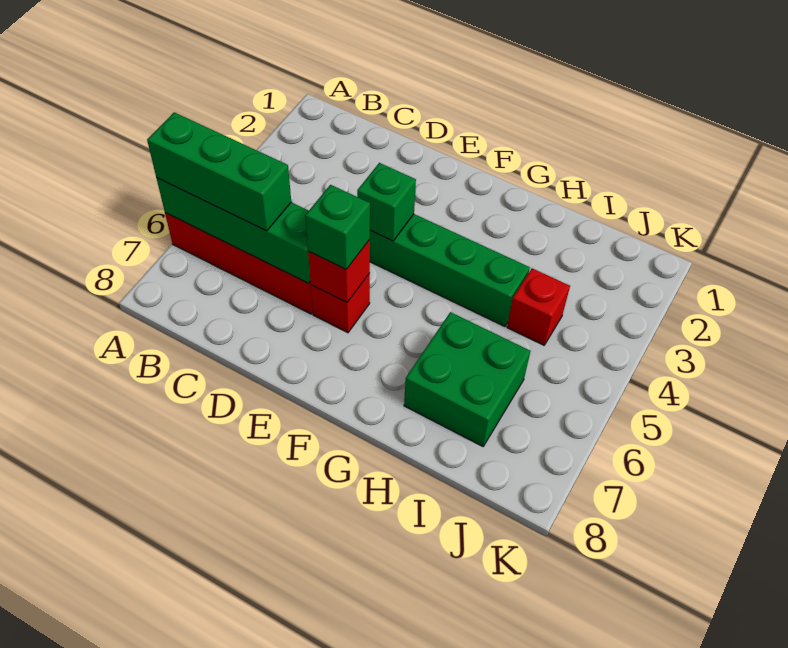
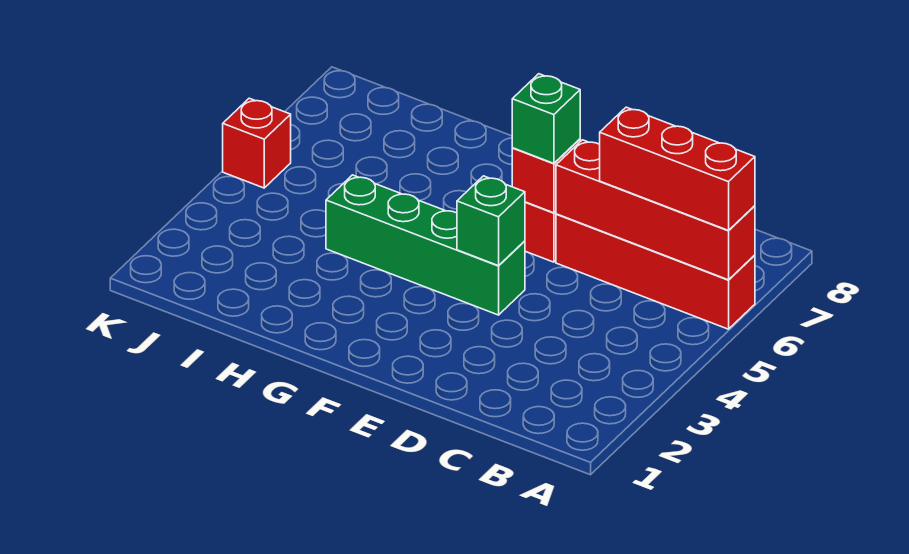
green brick A6:D6 level 2 -> red brick A6:D6 level 2
green brick A6:C6 level 3 -> red brick A6:C6 level 3
green brick H6:I7 level 1 -> none
red brick I4 level 1 -> red brick K5 level 1

